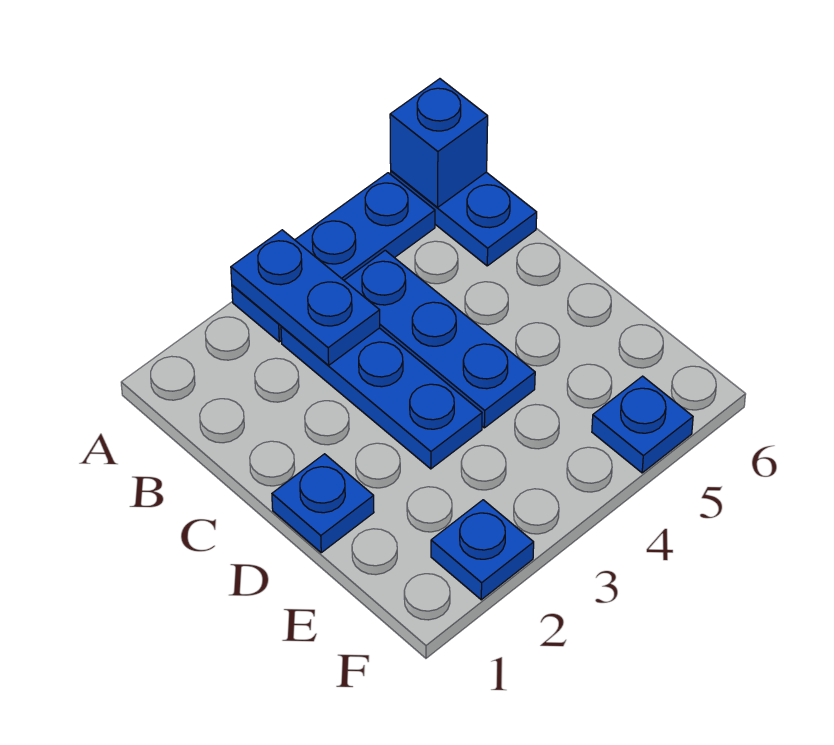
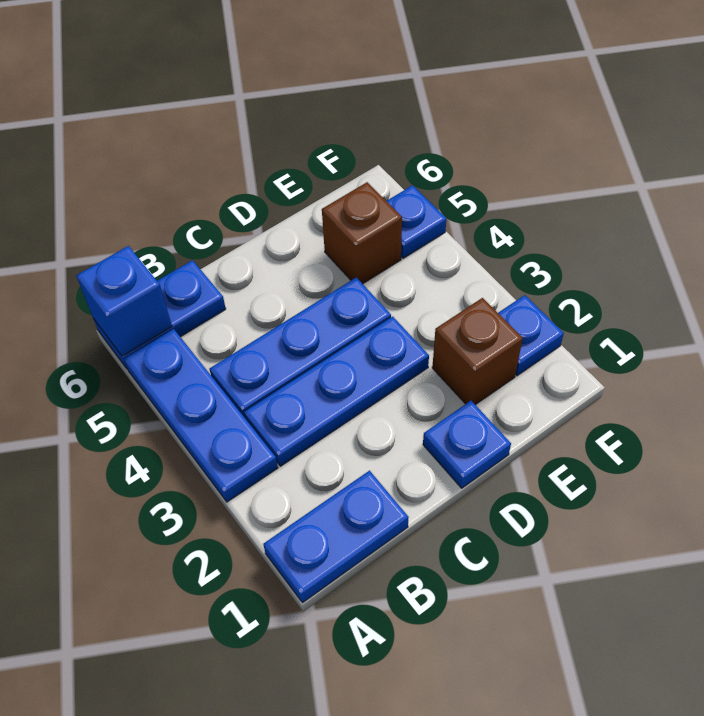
blue plate A3:B3 level 2 -> blue plate A1:B1 level 1
none -> brown brick E2 level 1
none -> brown brick E5 level 1

